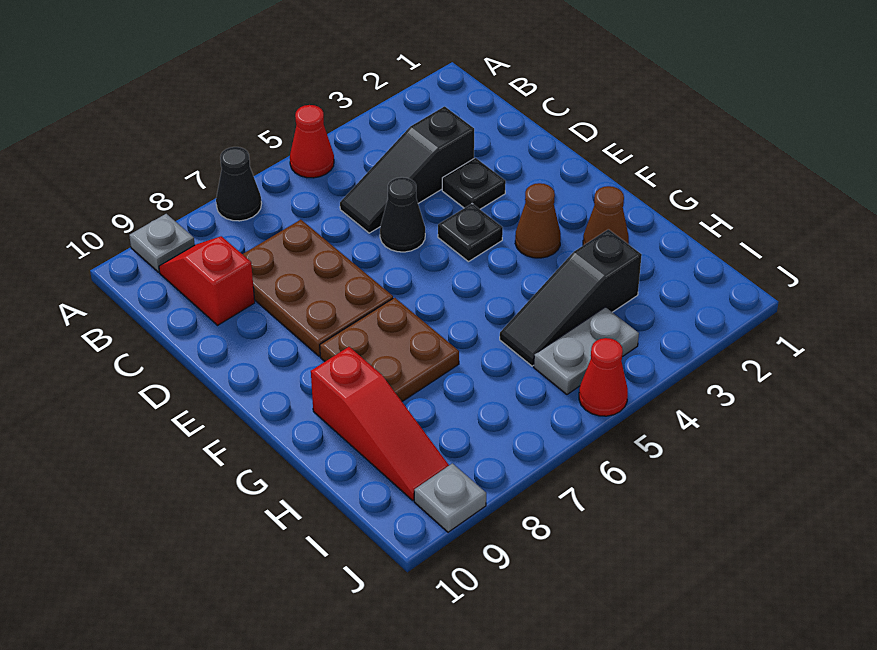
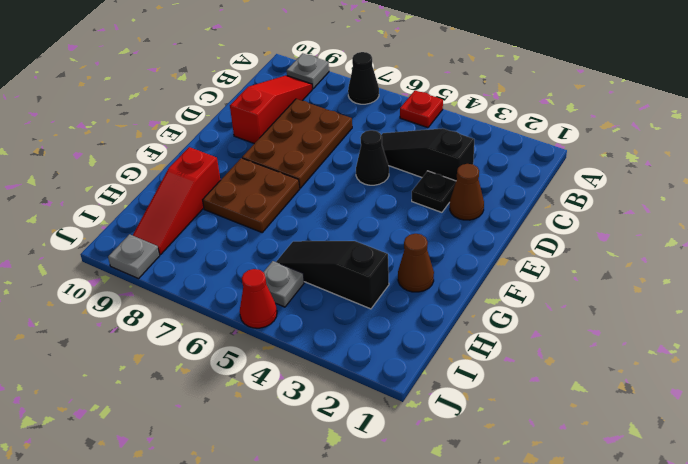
red cone A5 level 1 -> red plate A5 level 1
red slope B9:C9 level 1 top C -> red slope B9:D9 level 1 top D
black plate E4 level 1 -> none
brown cone F3 level 1 -> brown cone D2 level 1
grey plate I4:I5 level 1 -> grey plate I5 level 1

